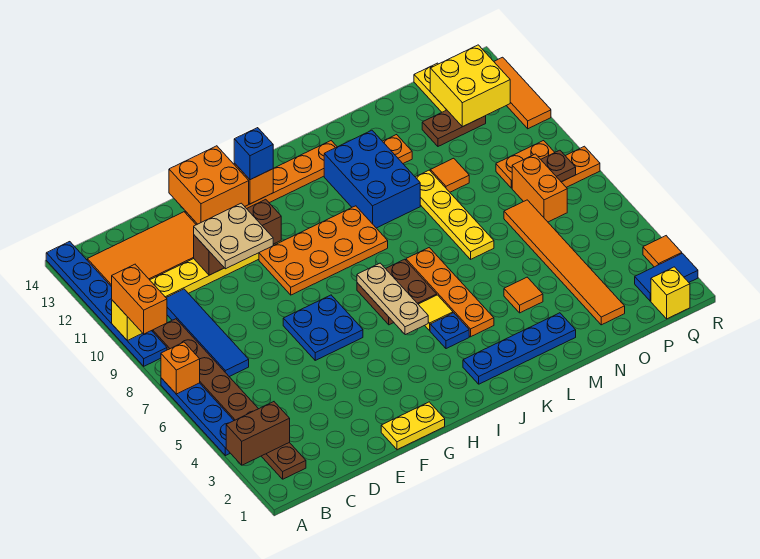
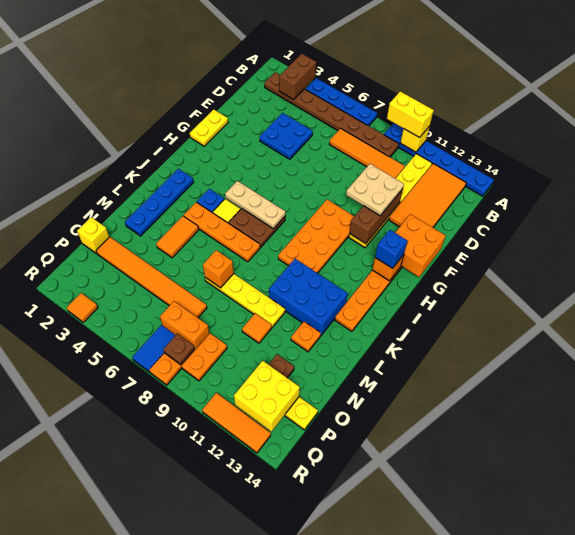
orange brick A7 level 2 -> orange brick M7 level 2
orange brick A9:A10 level 3 -> yellow brick A9:A10 level 3
blue tile C7:C10 level 1 -> orange tile C7:C10 level 1
blue plate F6:G7 level 1 -> blue plate D4:E5 level 1
orange tile M4 level 1 -> orange tile L4:M4 level 1
yellow brick Q1 level 1 -> yellow brick O1 level 1
blue tile Q2:R2 level 1 -> blue tile Q7:R7 level 1

